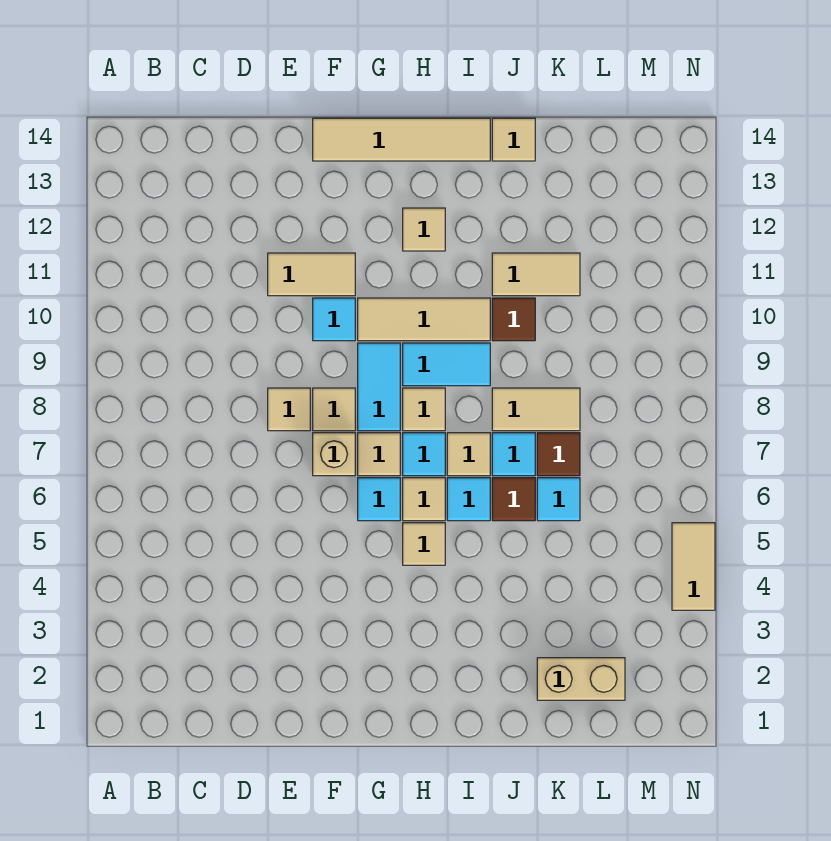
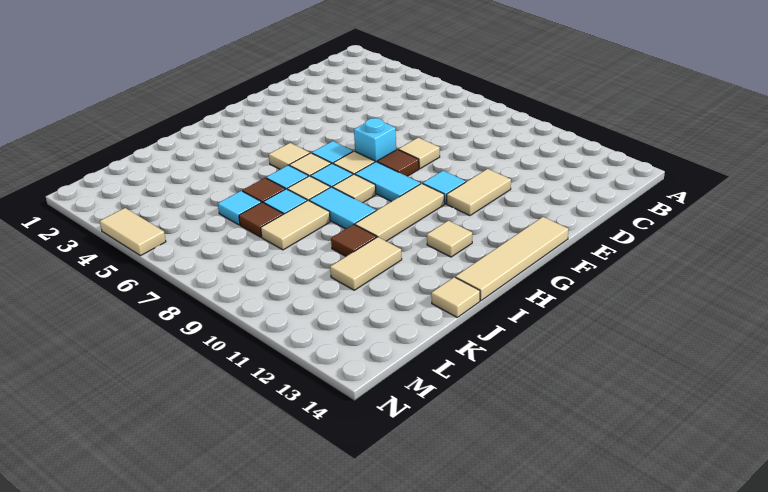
tan brick F7 level 1 -> cyan brick F7 level 1
tan tile F8 level 1 -> brown tile F8 level 1
cyan tile H9:I9 level 1 -> cyan tile I8:I9 level 1
tan brick K2:L2 level 1 -> none

